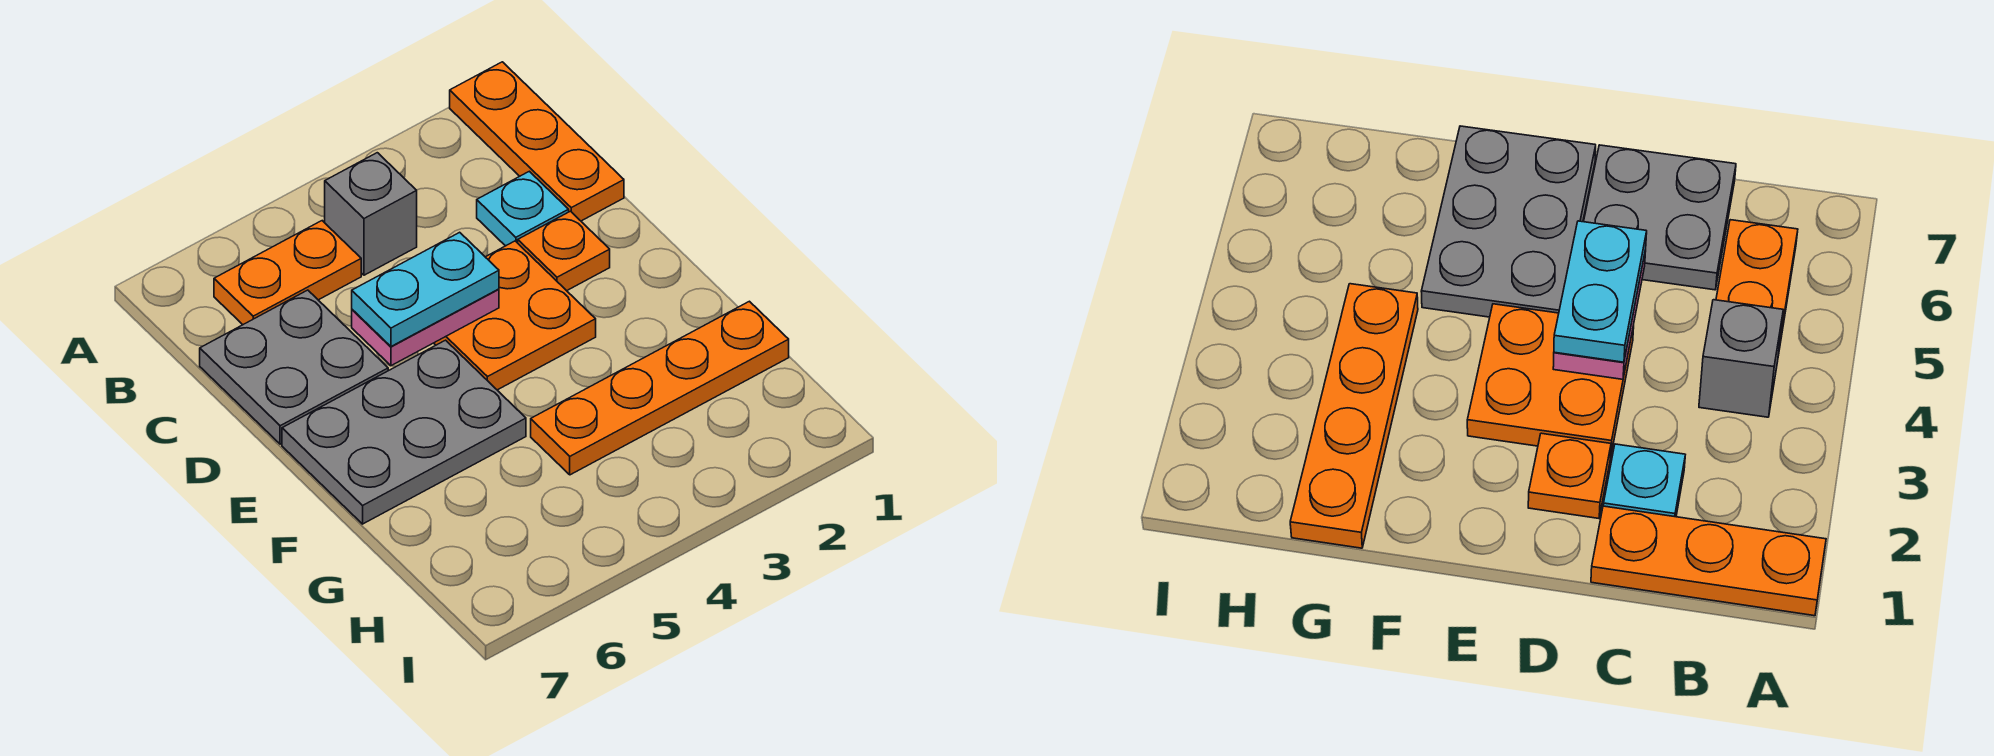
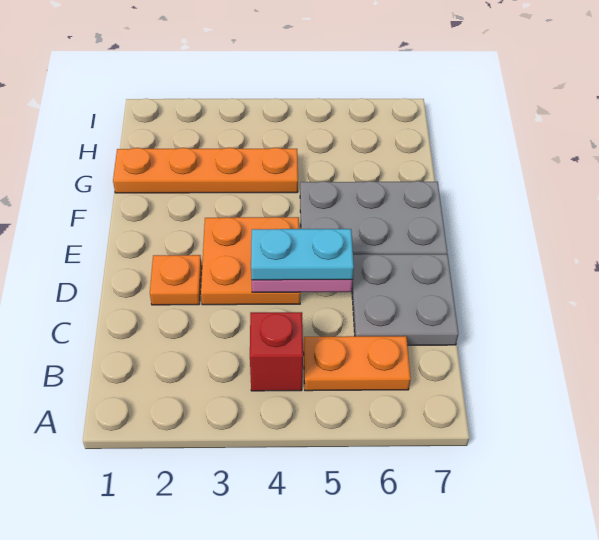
orange plate A1:C1 level 1 -> none
grey brick B4 level 1 -> red brick B4 level 1
cyan plate C2 level 1 -> none

